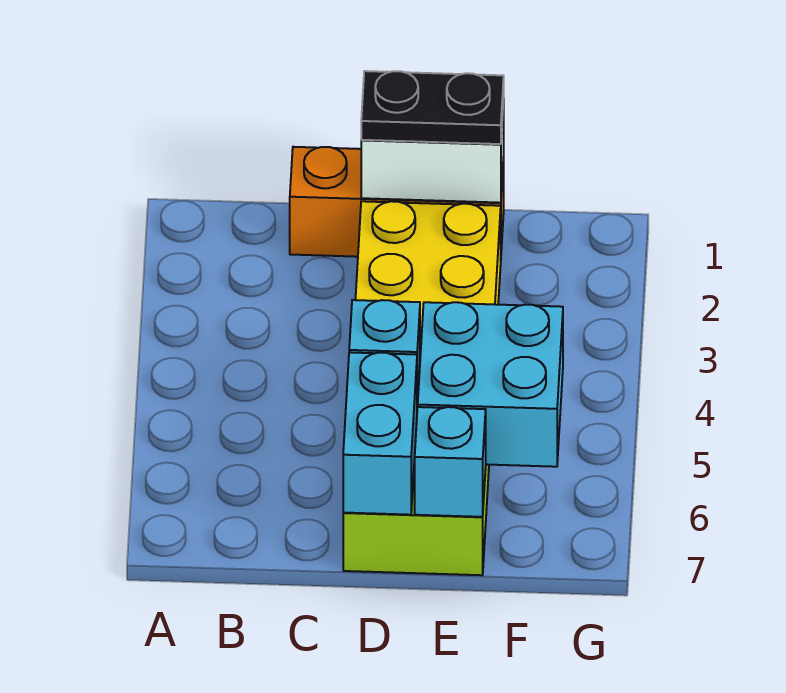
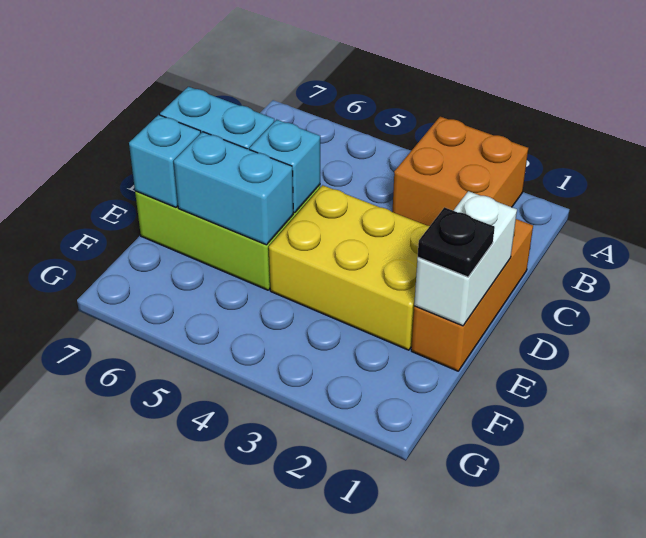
none -> orange brick A2:B3 level 1
black plate D1:E1 level 3 -> black plate E1 level 3
cyan brick E5:F6 level 2 -> cyan brick E5:E6 level 2

